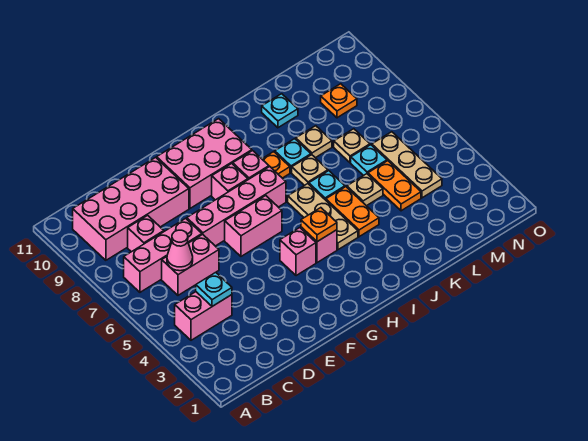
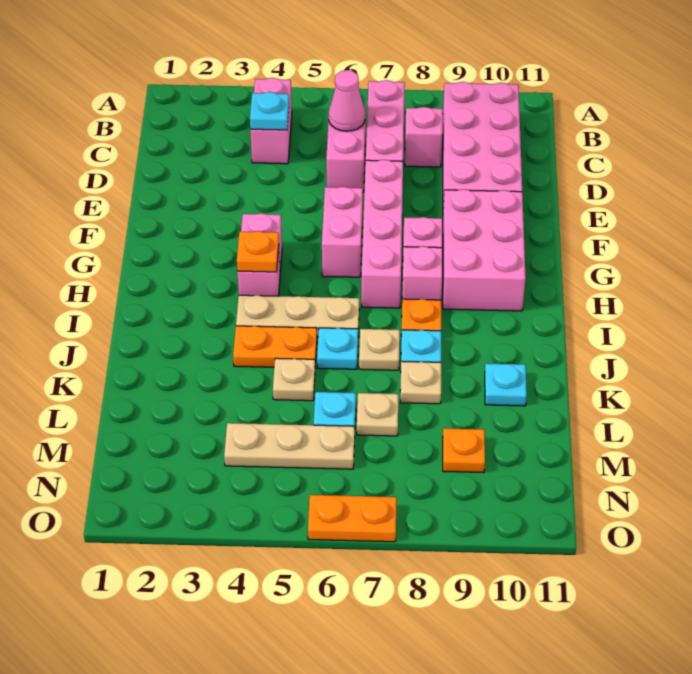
orange plate L4:L5 level 1 -> orange plate O6:O7 level 1

